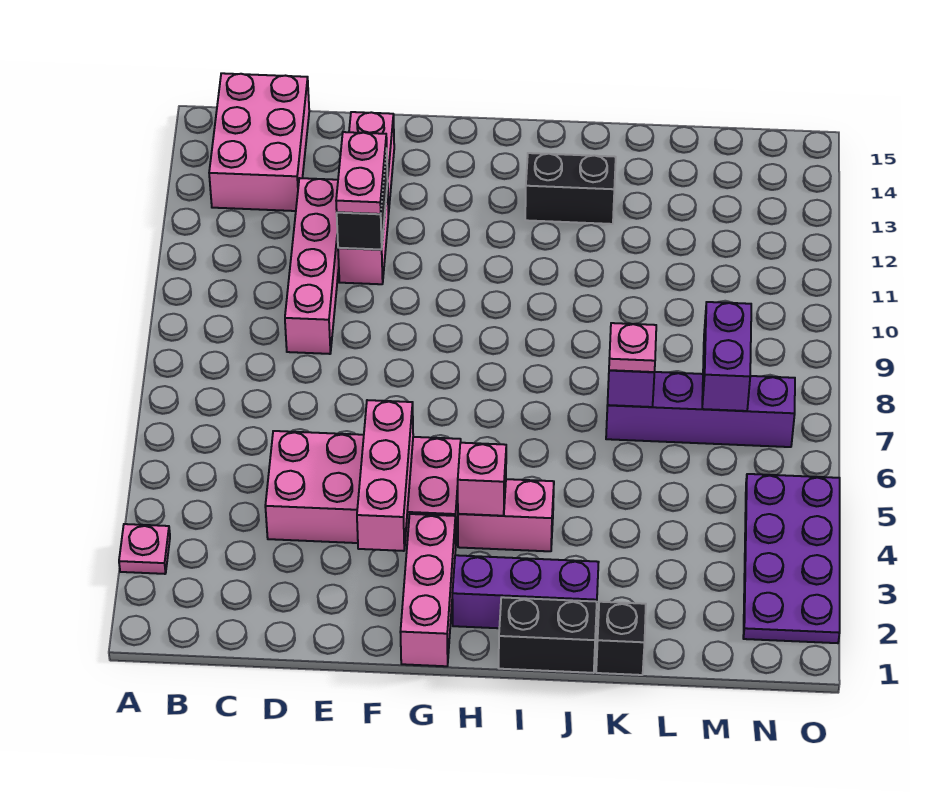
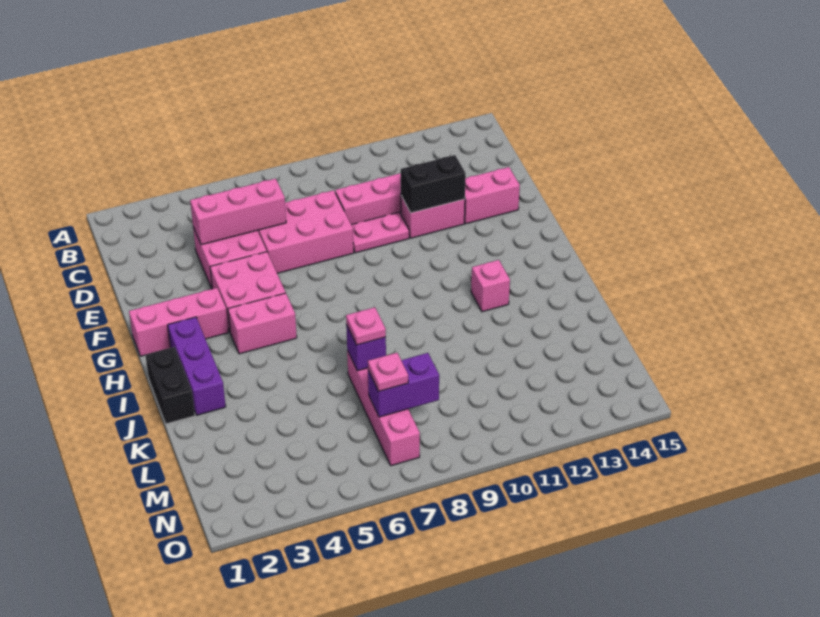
pink plate A3 level 1 -> pink plate M7 level 3
pink brick B13:C15 level 1 -> pink brick D6:E8 level 1
pink plate E11:E12 level 3 -> pink plate E9:E10 level 1
pink brick F3:F5 level 2 -> pink brick D4:D6 level 2
pink brick H4:I4 level 1 -> pink brick H4:H5 level 1
pink brick H4 level 2 -> pink brick I12 level 1
black brick I13:J13 level 1 -> none
black brick K1 level 1 -> none
purple brick K7:N7 level 1 -> pink brick K7:N7 level 1
purple plate N2:O5 level 1 -> none

